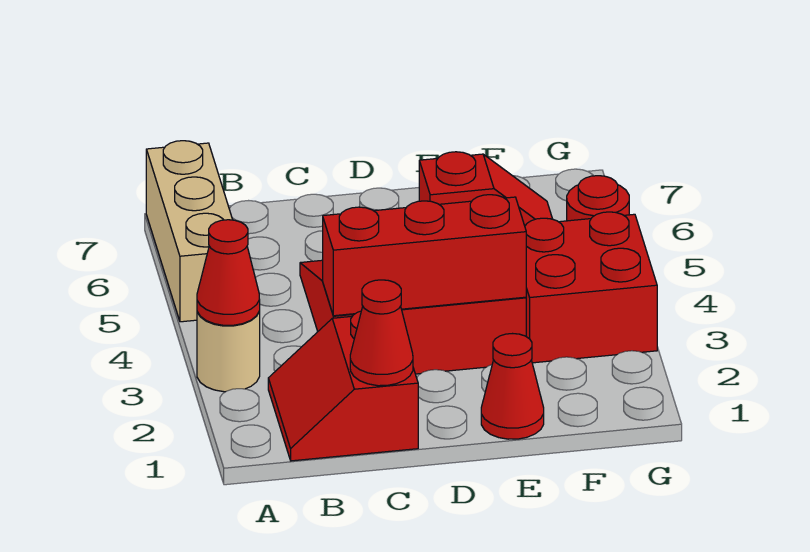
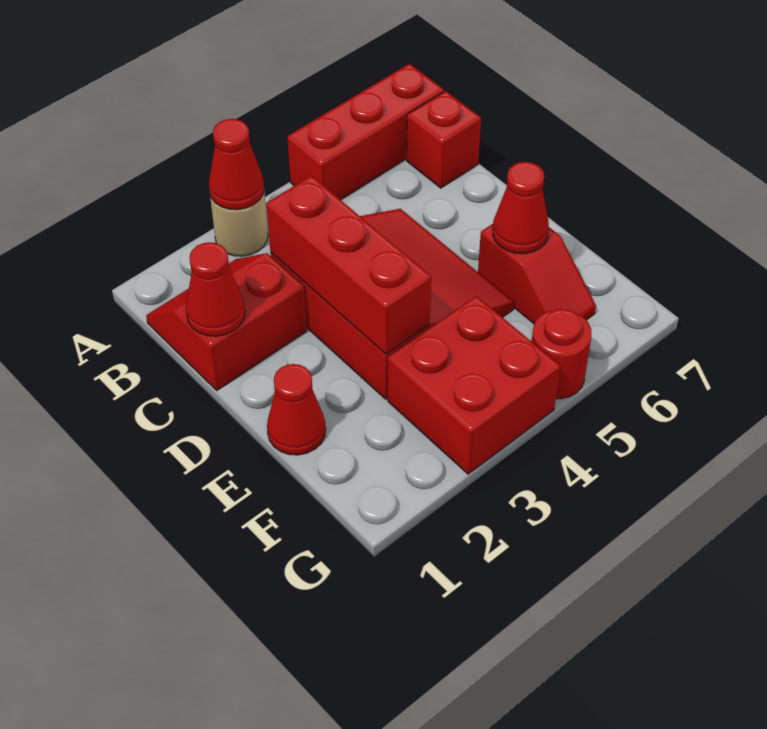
tan brick A5:A7 level 1 -> red brick A5:A7 level 1
none -> red brick B7 level 1
none -> red cone E6 level 2

